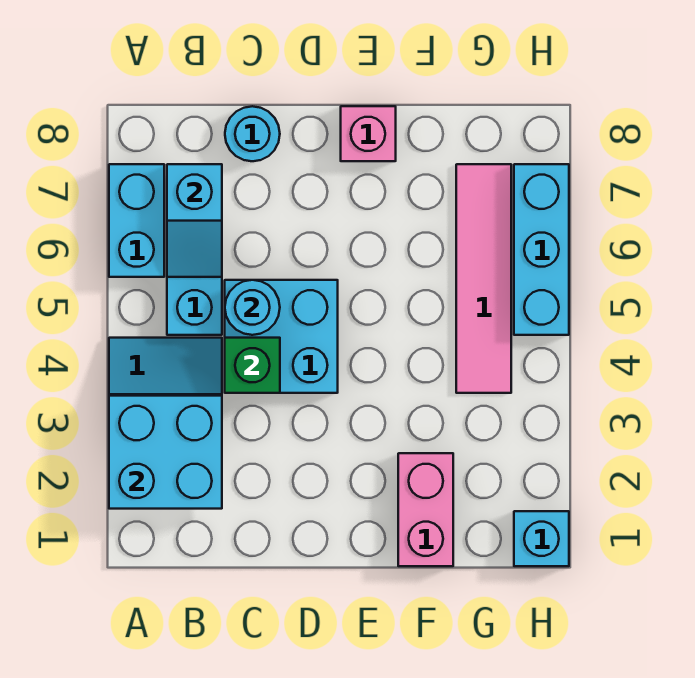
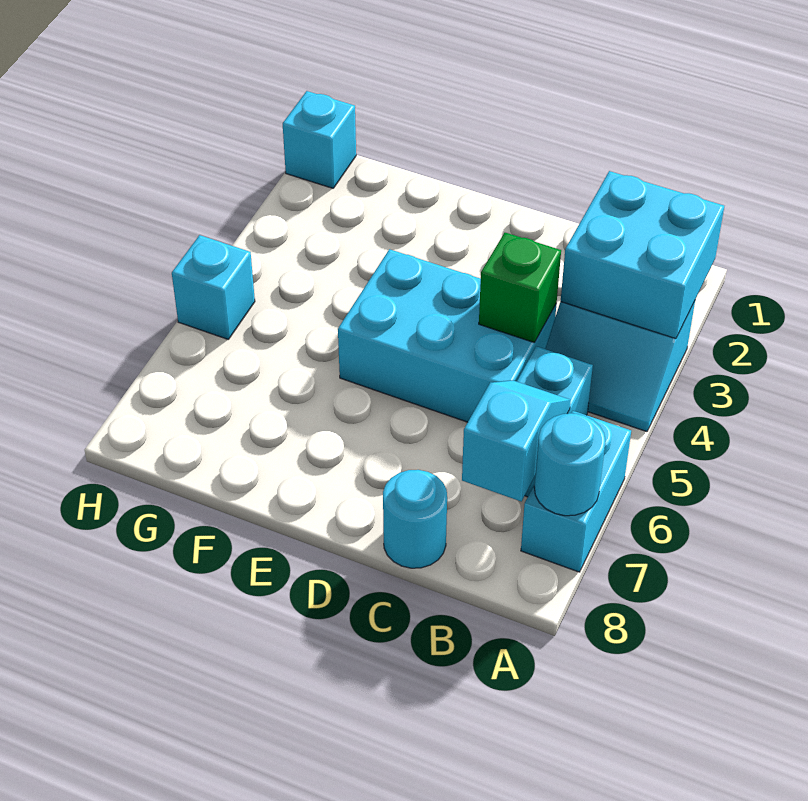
cyan brick C4:D5 level 1 -> cyan brick C4:E5 level 1
cyan round brick C5 level 2 -> cyan round brick A7 level 2
pink brick E8 level 1 -> none
pink brick F1:F2 level 1 -> none
pink tile G4:G7 level 1 -> none
cyan brick H5:H7 level 1 -> cyan brick H5 level 1

